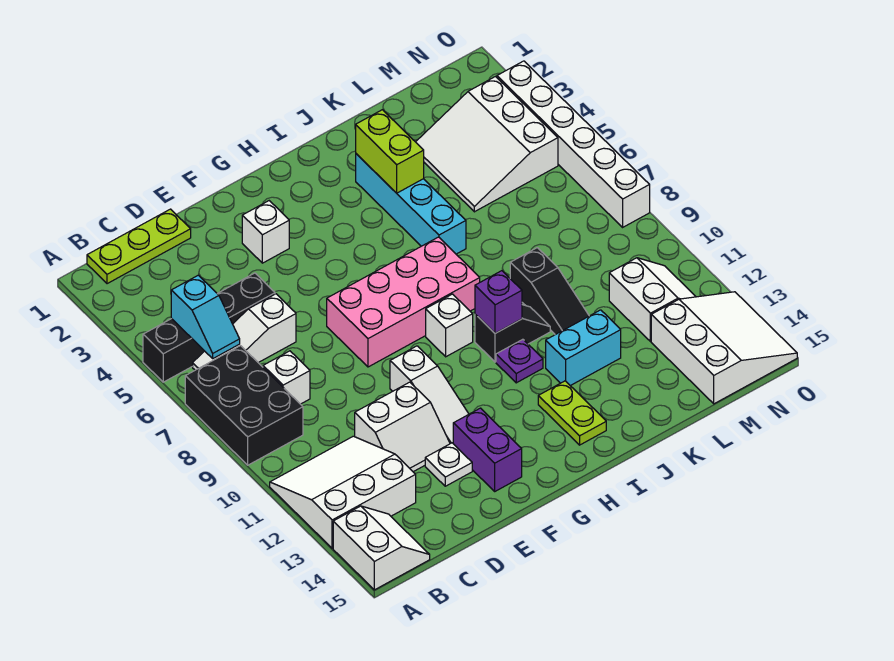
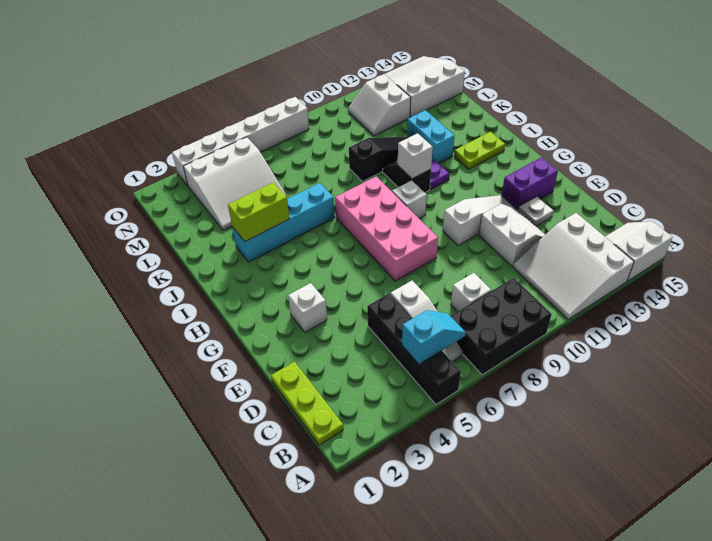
purple brick I10 level 2 -> white brick I10 level 2
white slope M11:N12 level 1 top M -> white slope M11:N12 level 1 top 12

